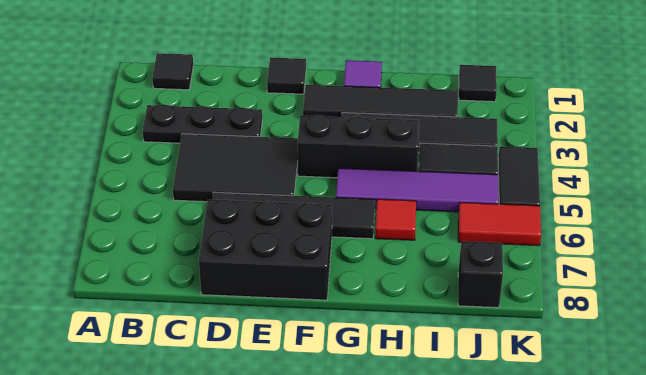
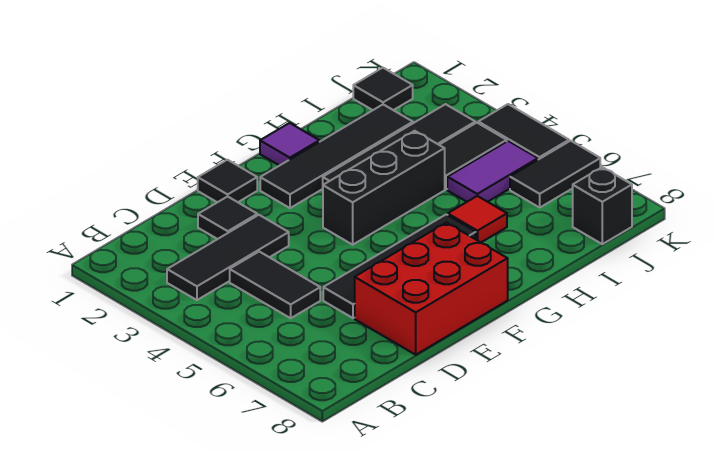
black tile B1 level 1 -> black tile D2 level 1
black plate B3:D3 level 1 -> black tile B3:D3 level 1
black tile C4:E5 level 1 -> black tile C4:C5 level 1
black brick D7:F8 level 1 -> red brick D7:F8 level 1
purple tile G5:J5 level 1 -> purple tile I5:J5 level 1
red tile J6:K6 level 1 -> black tile J6:K6 level 1

